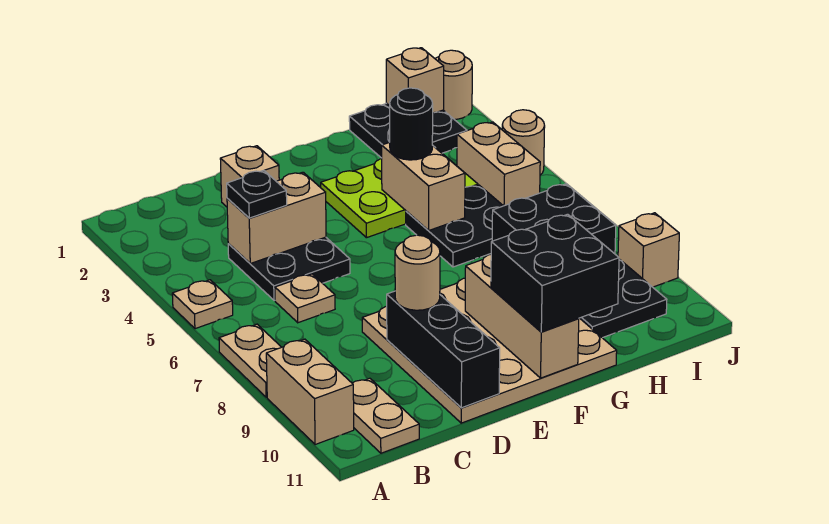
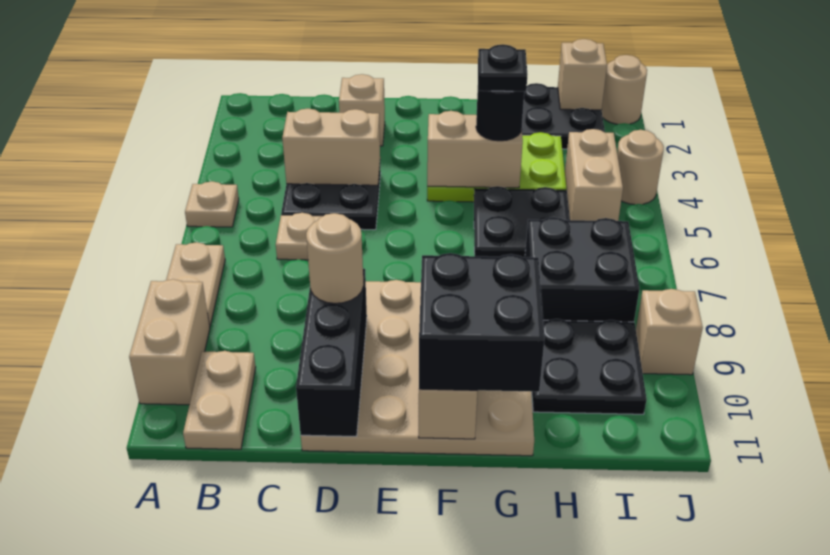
black plate C4 level 3 -> black plate G4 level 4
tan brick G4:G5 level 2 -> tan brick F4:G4 level 2

